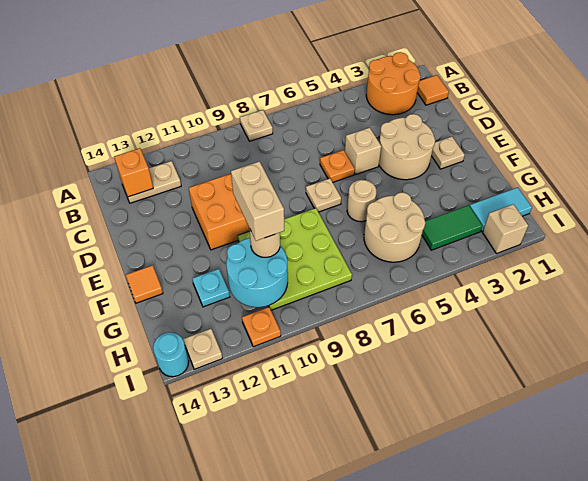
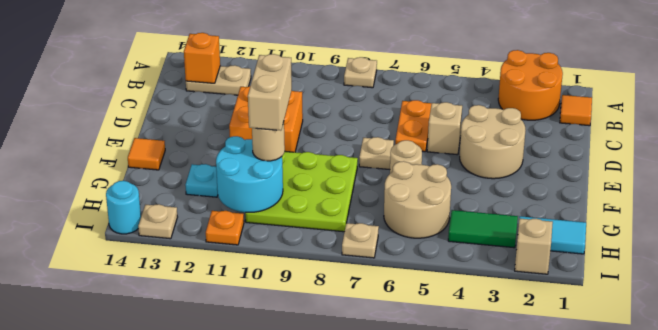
orange plate D6 level 1 -> orange plate C6:D6 level 1
tan plate E2 level 1 -> tan plate I7 level 1

